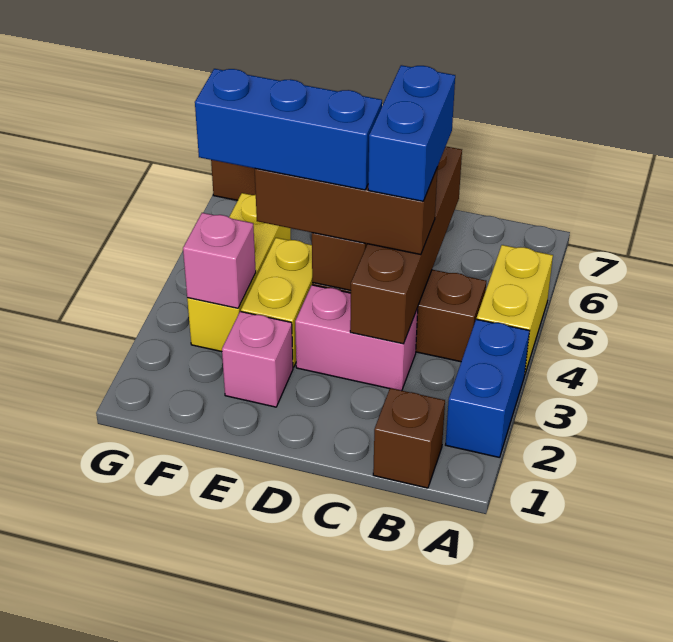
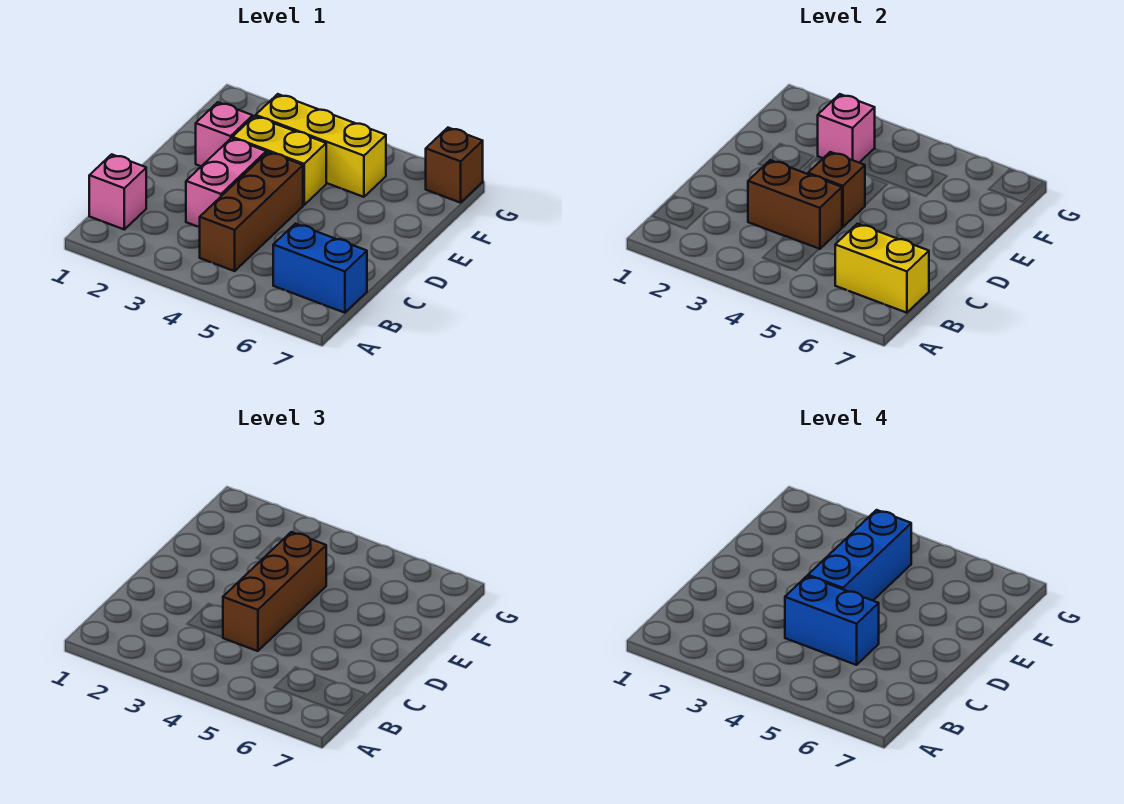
blue brick A2:A3 level 1 -> blue brick B6:B7 level 1
yellow brick A4:A5 level 1 -> yellow brick B6:B7 level 2
brown brick B1 level 1 -> pink brick B1 level 1
brown brick C3:C6 level 2 -> brown brick C3:C4 level 2

